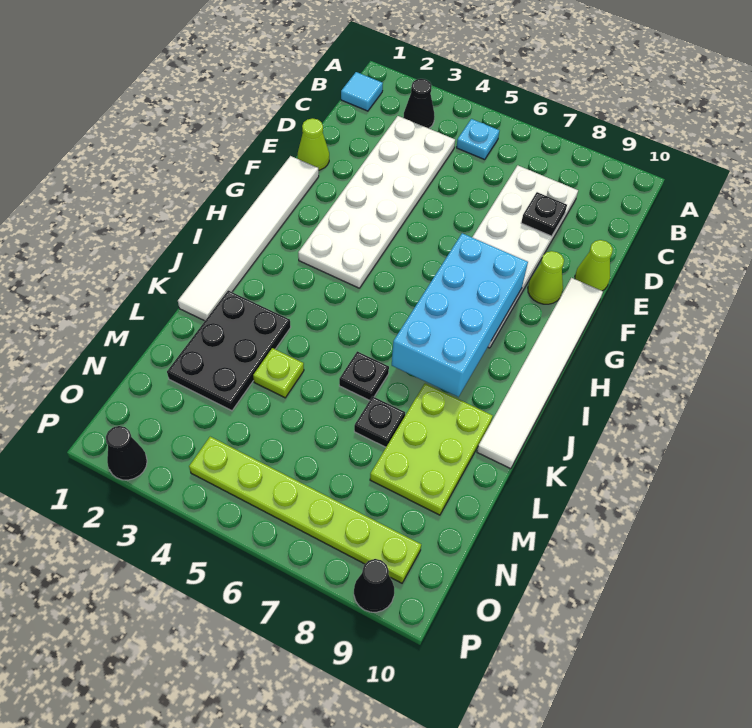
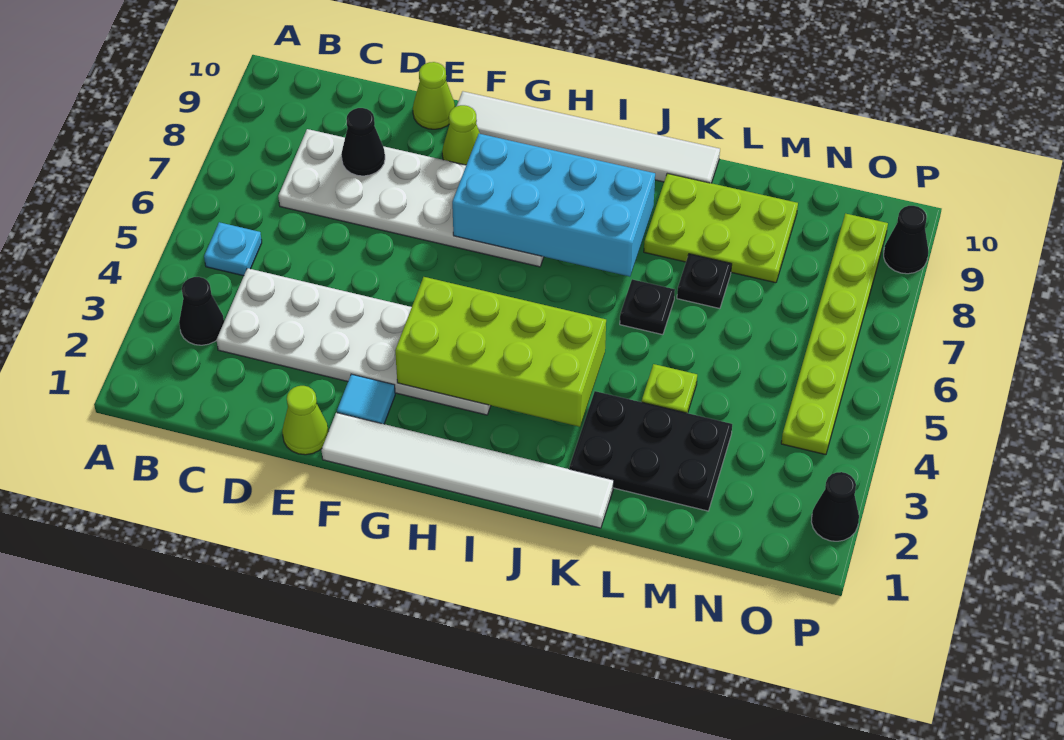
cyan tile B1 level 1 -> cyan tile F2 level 1
black plate D8 level 2 -> black cone D8 level 2
none -> lime brick G3:J4 level 2

